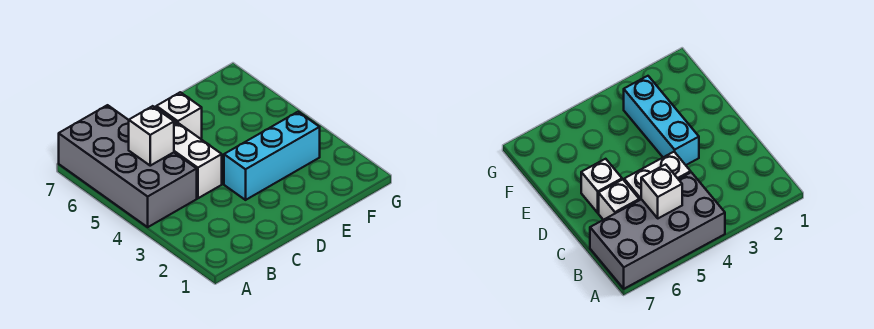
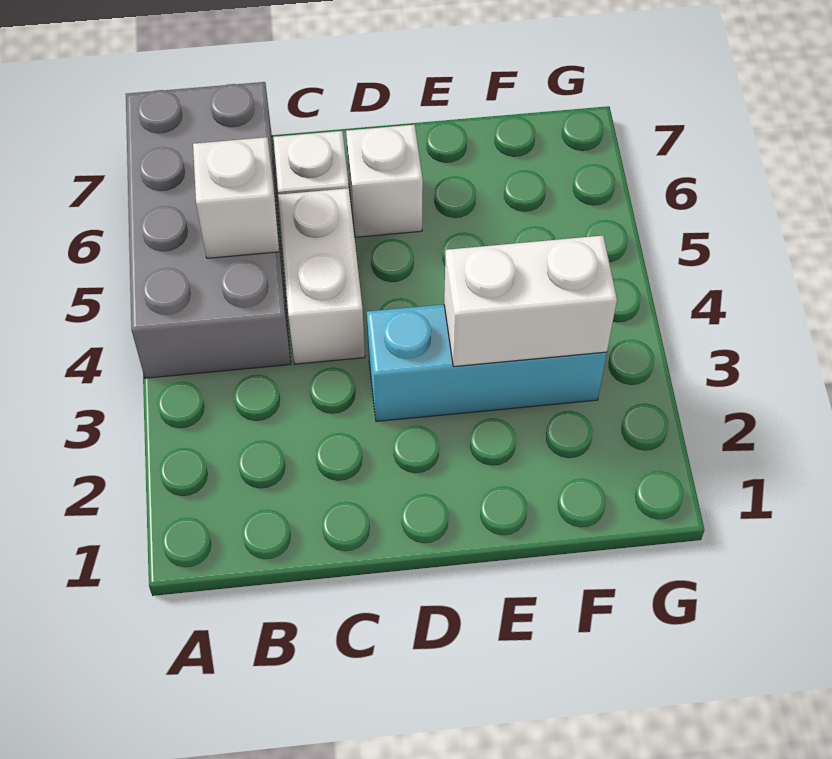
none -> white brick E3:F3 level 2

